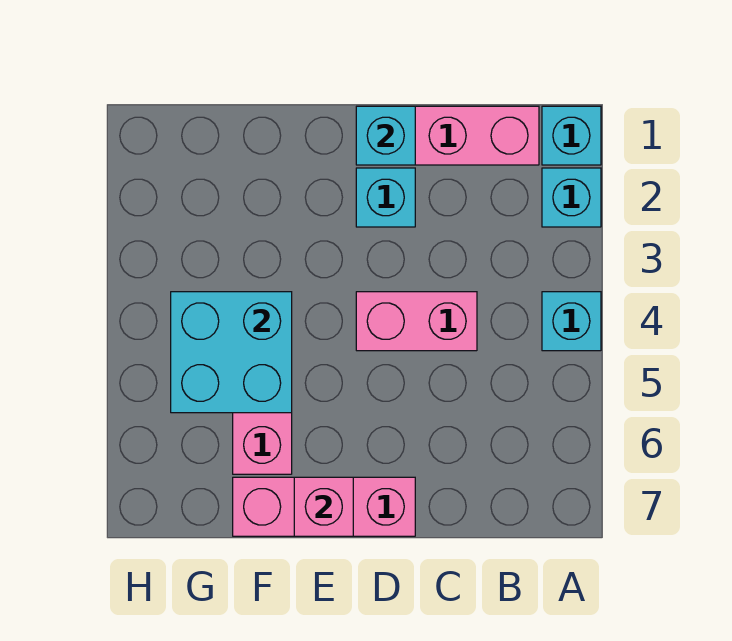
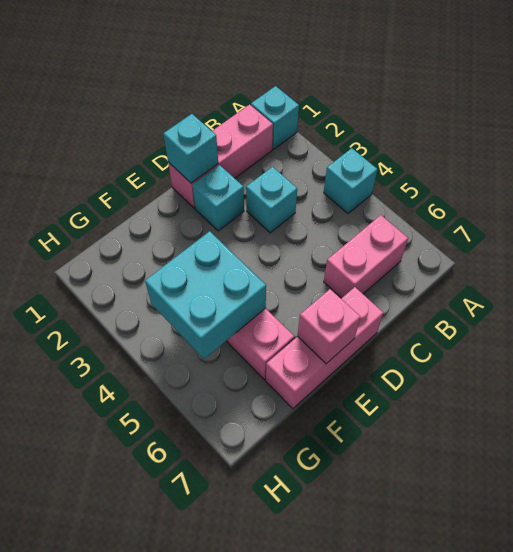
cyan brick A2 level 1 -> cyan brick C3 level 1
pink brick C4:D4 level 1 -> pink brick B6:C6 level 1

